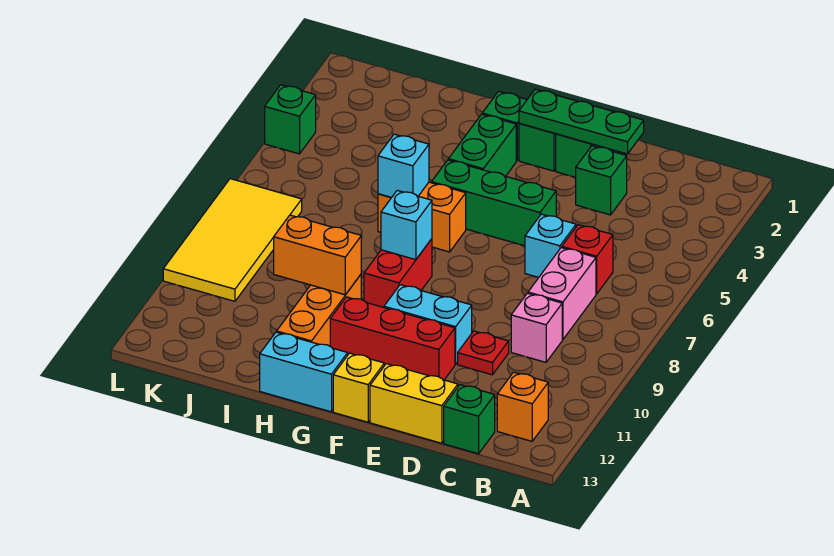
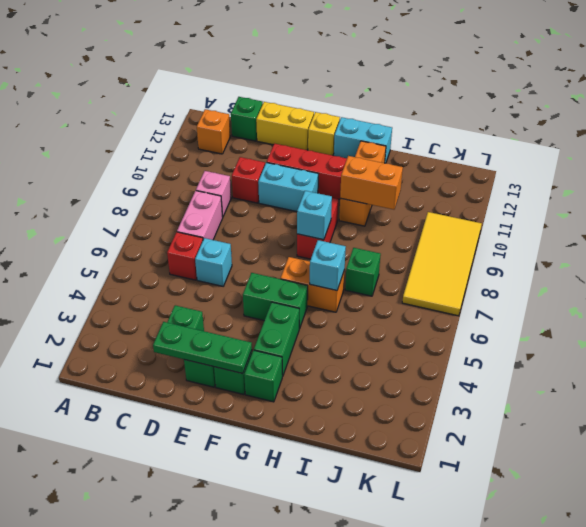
red plate D10 level 1 -> red brick D10 level 1
green brick E5:G5 level 1 -> green brick F5:G5 level 1
green brick L4 level 1 -> green brick I7 level 1

